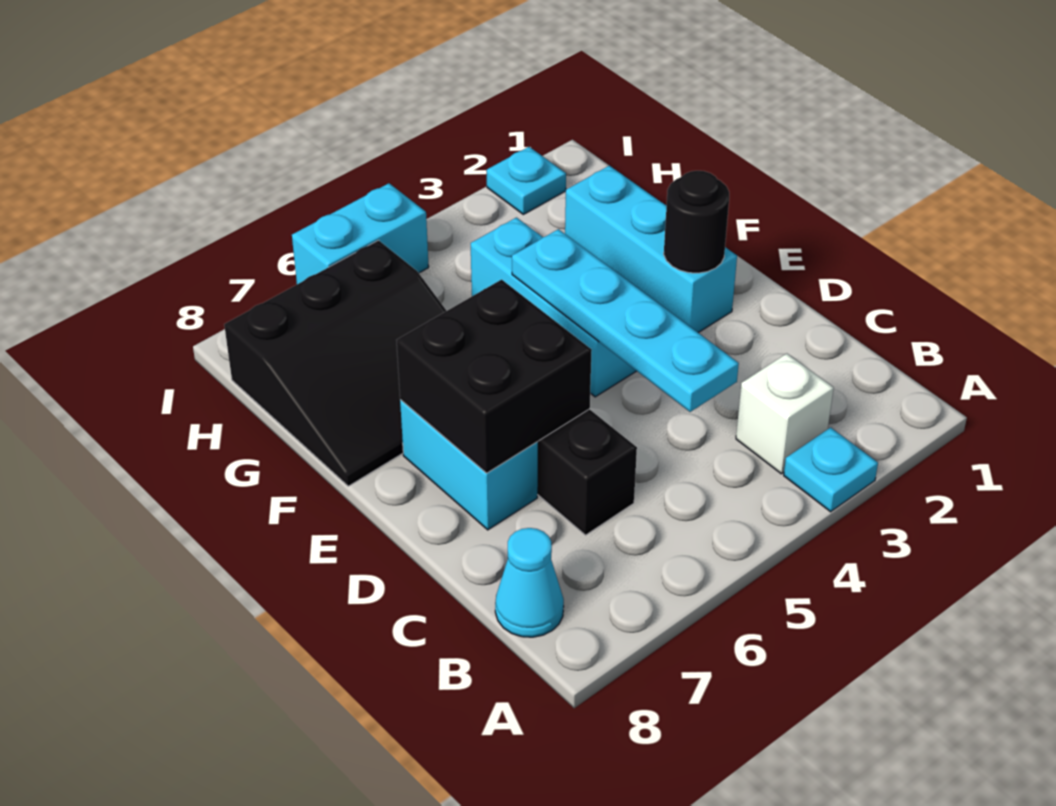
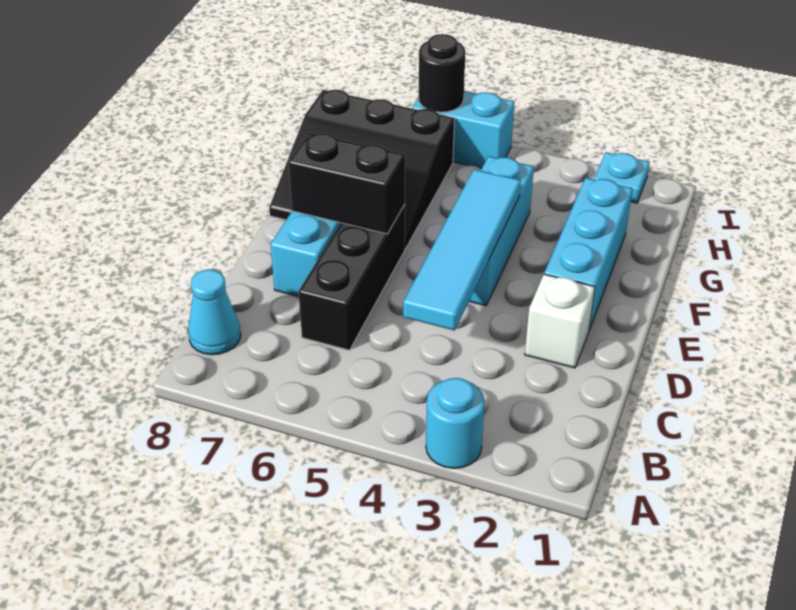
cyan plate A3 level 1 -> cyan round brick A3 level 1
white brick B3 level 1 -> white brick D2 level 1
cyan plate C4:F4 level 2 -> cyan tile C4:F4 level 2
black brick D6:E7 level 2 -> black brick E6:E7 level 2
black round brick E2 level 2 -> black round brick I6 level 2

